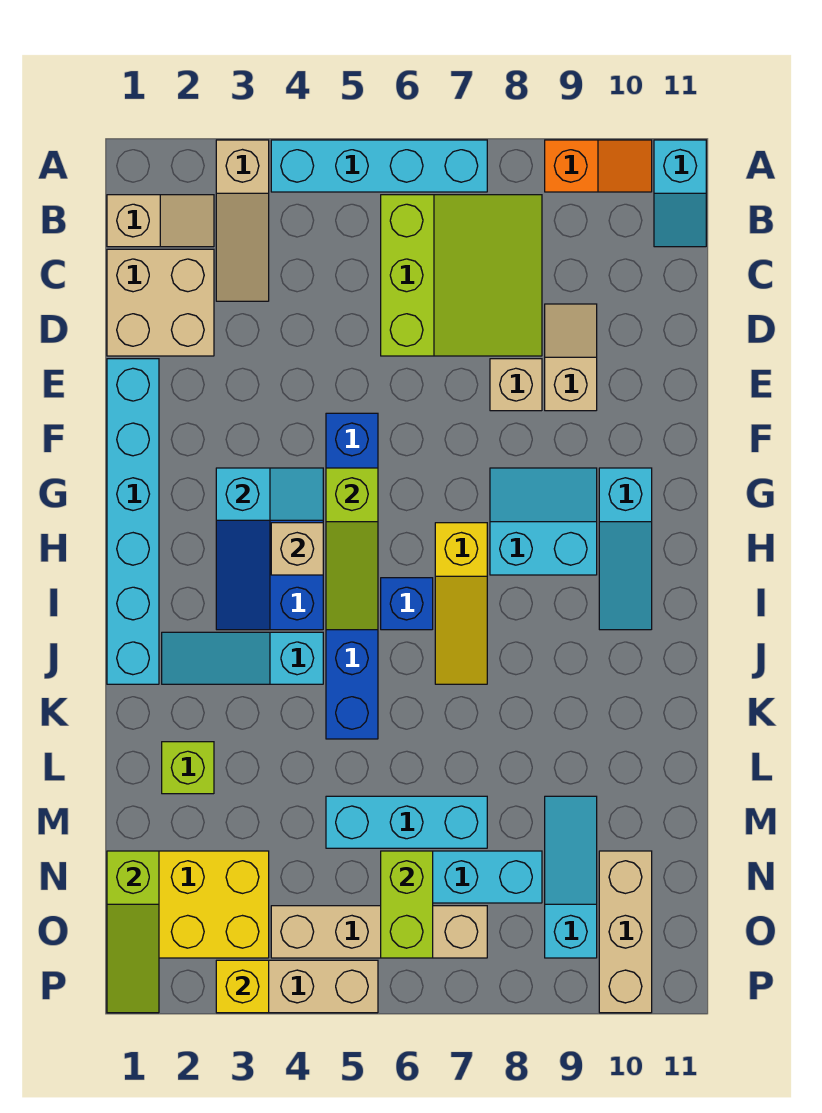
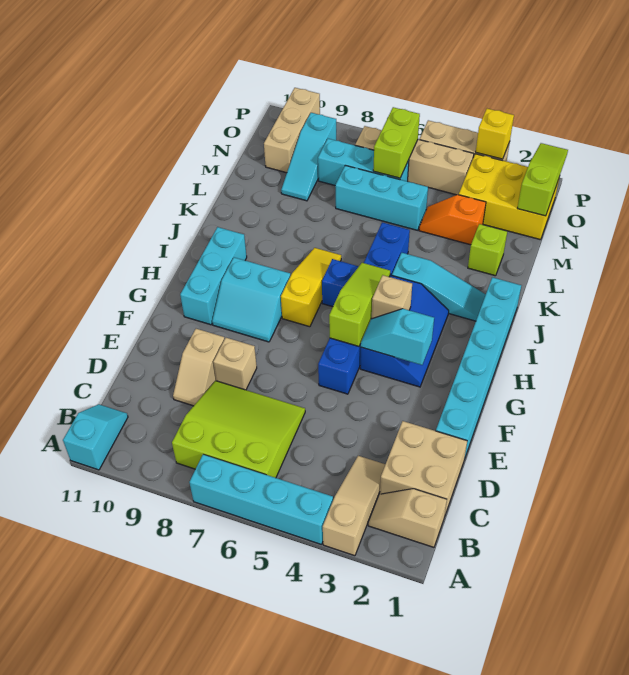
orange slope A9:A10 level 1 top 9 -> orange slope M3:M4 level 1 top 3
lime slope B6:D8 level 1 top 6 -> lime slope B6:D8 level 1 top B
cyan slope G10:I10 level 1 top G -> cyan brick G10:I10 level 1

